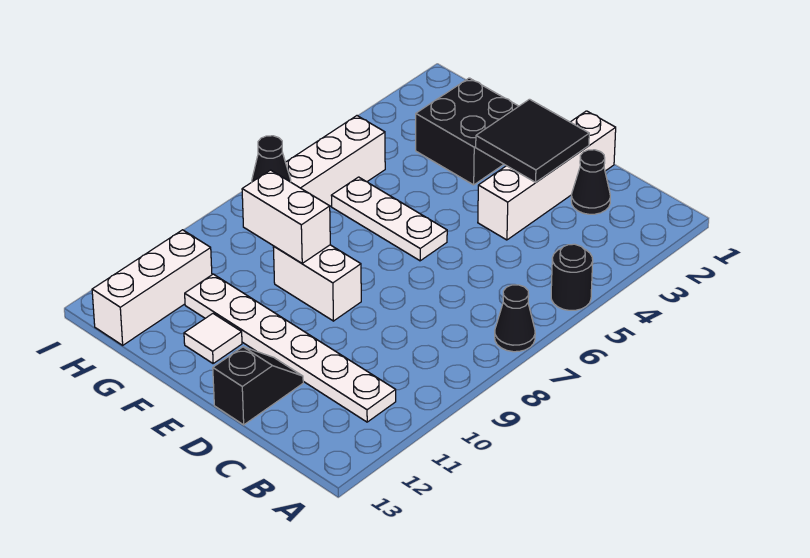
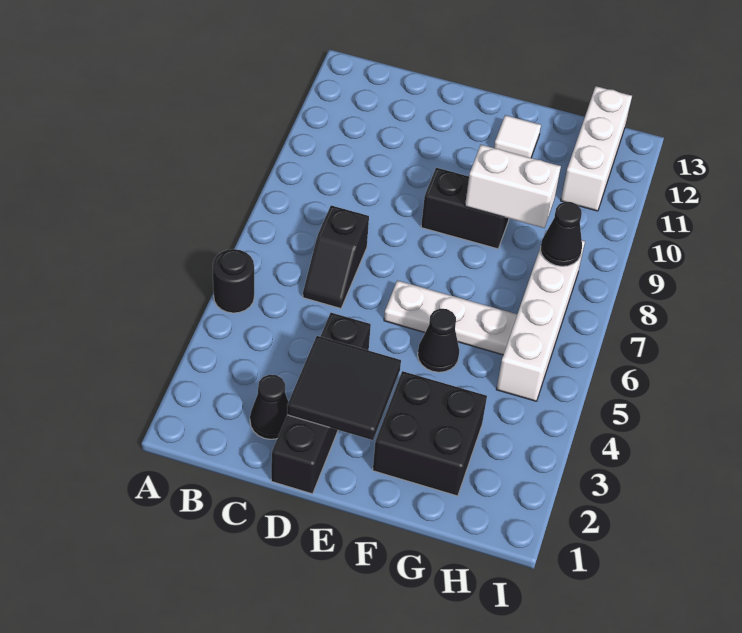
black cone A7 level 1 -> black cone F5 level 1
white plate B11:G11 level 1 -> none
white brick D1:D4 level 1 -> black brick D1:D4 level 1
black slope D12:D13 level 1 top 13 -> black slope C6:C7 level 1 top 7
white brick E9:F9 level 1 -> black brick E9:F9 level 1

